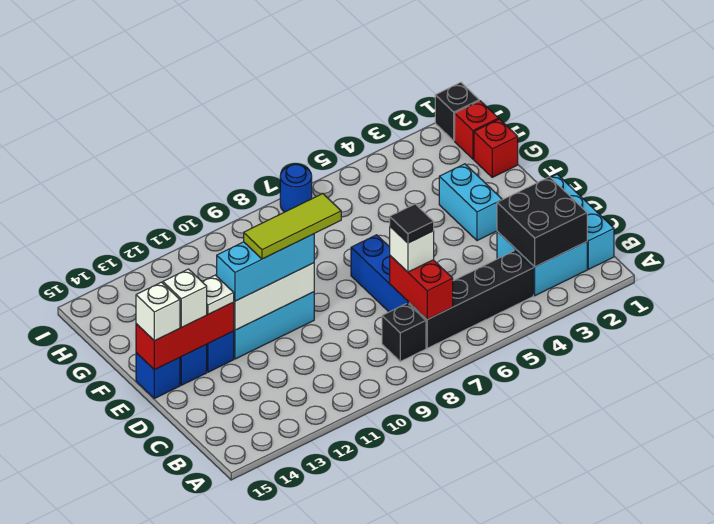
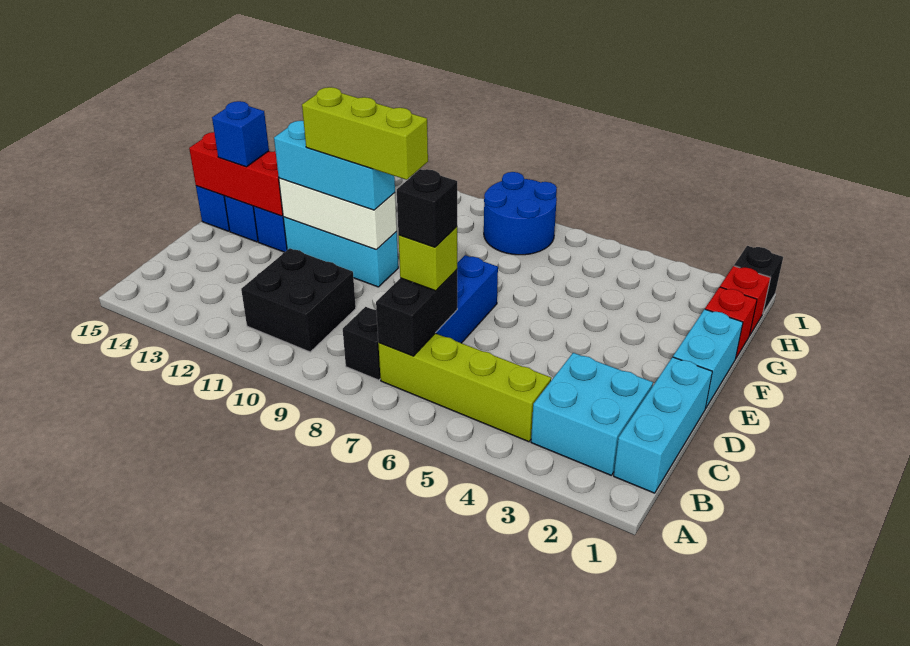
black brick B2:C3 level 2 -> black brick B10:C11 level 1
black brick B4:B7 level 1 -> lime brick B4:B7 level 1
red brick B7:C7 level 2 -> black brick B7:C7 level 2
white brick C7 level 3 -> lime brick C7 level 3
black tile C7 level 4 -> black brick C7 level 4
cyan brick E3:F3 level 1 -> cyan brick E1:F1 level 1
lime tile E9:E11 level 4 -> lime brick E9:E11 level 4
white plate E13 level 3 -> none
white brick E14 level 3 -> blue brick E14 level 3
white brick E15 level 3 -> none
blue round brick I7 level 1 -> blue round brick H7:I8 level 1

